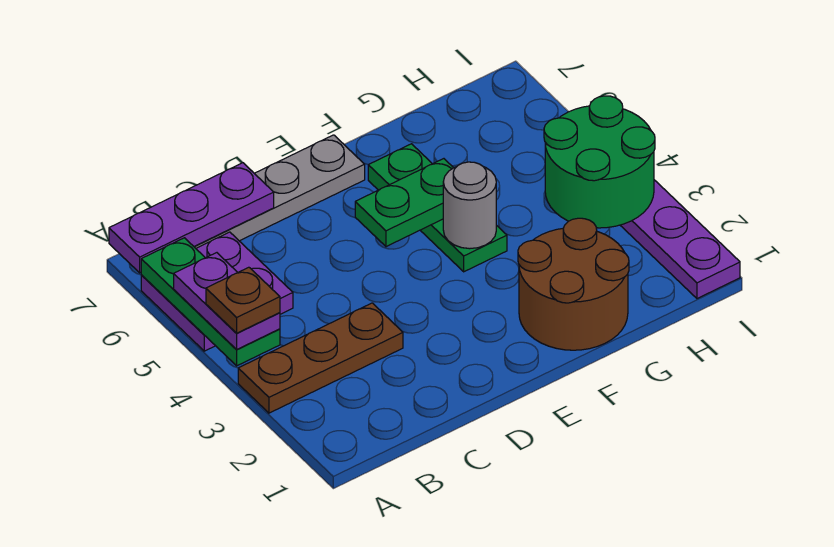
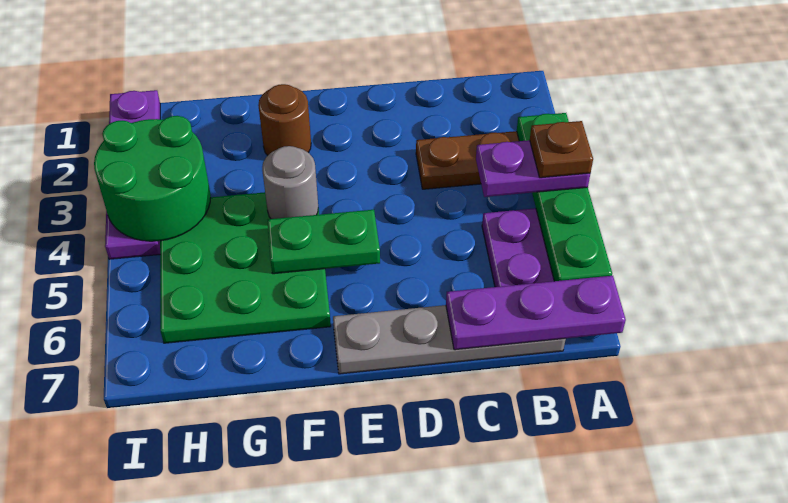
green plate A4:A6 level 2 -> green plate A3:A6 level 2
purple plate A4:A5 level 3 -> purple plate A4:B4 level 3
brown round brick F1:G2 level 1 -> brown round brick F2 level 1
green plate F4:F6 level 1 -> green plate F4:H6 level 1

